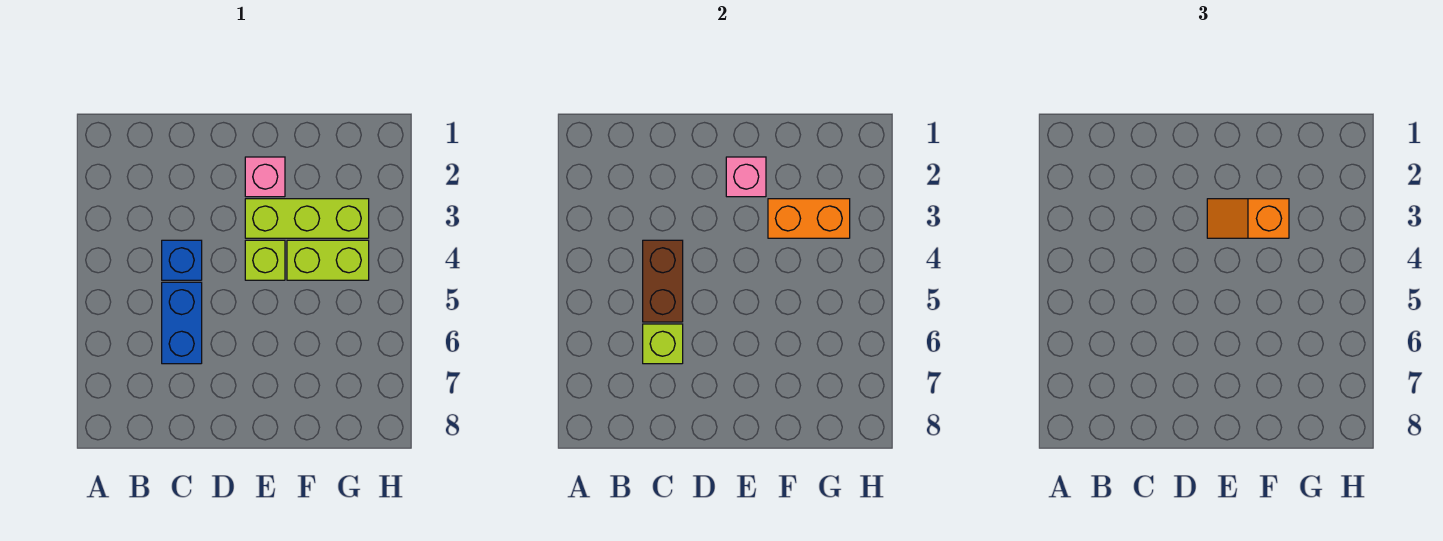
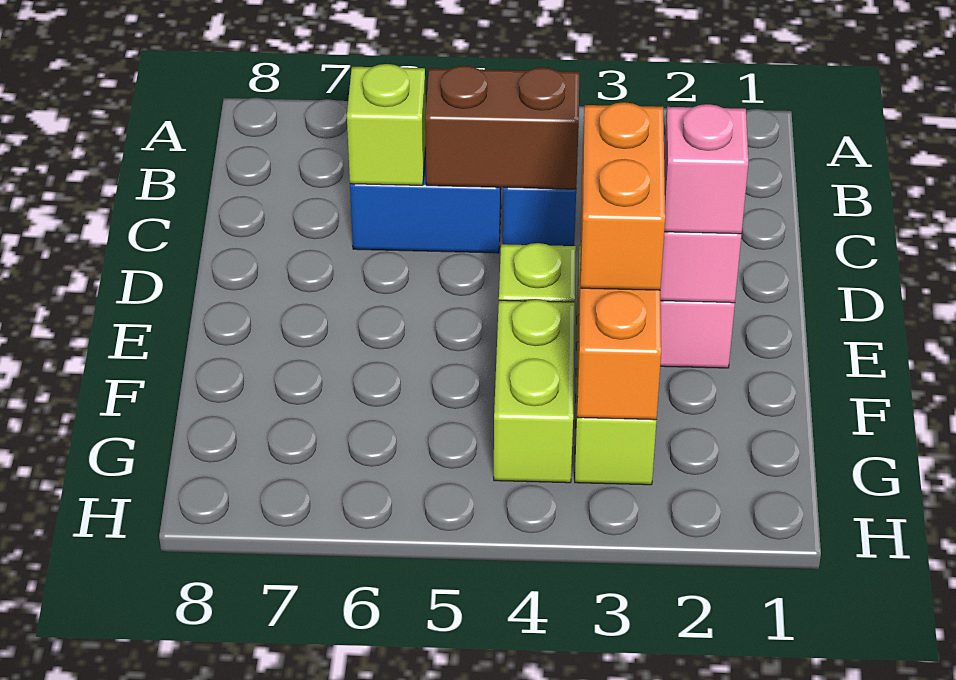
none -> pink brick E2 level 3
orange slope E3:F3 level 3 top F -> orange brick E3:F3 level 3

